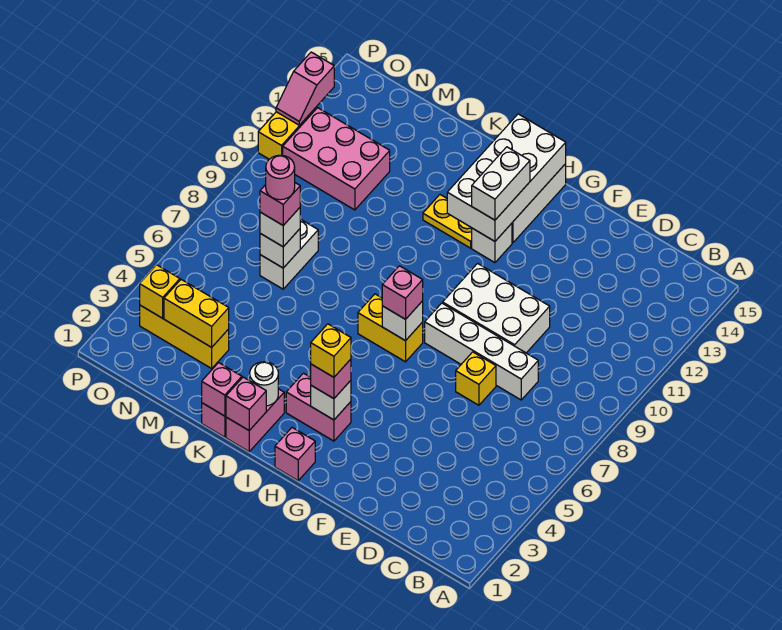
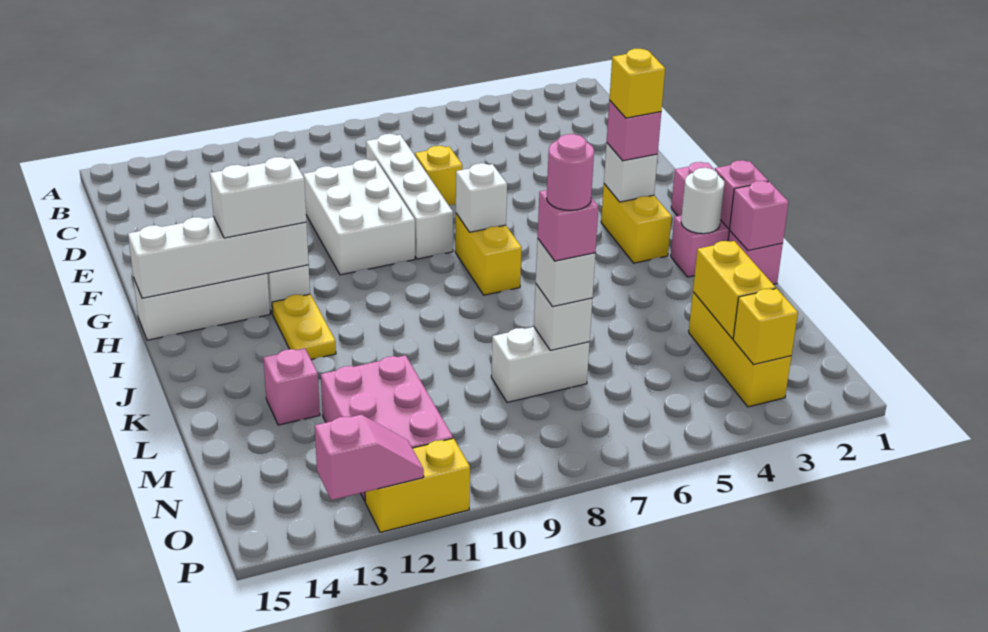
pink brick H3:I3 level 1 -> yellow brick H3:I3 level 1
pink brick H7 level 3 -> pink brick L13 level 1
white brick H12:I15 level 2 -> white brick H12:H15 level 2

